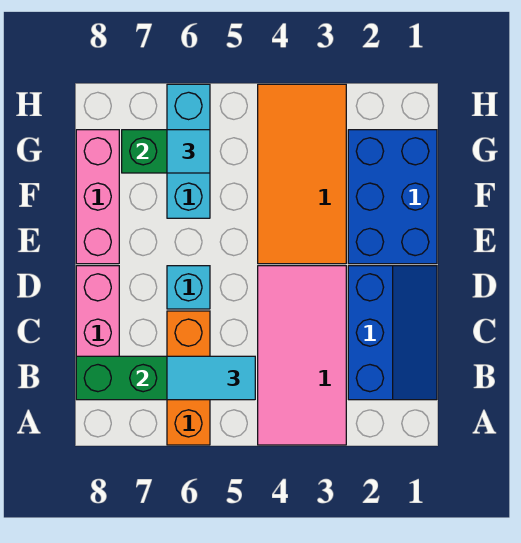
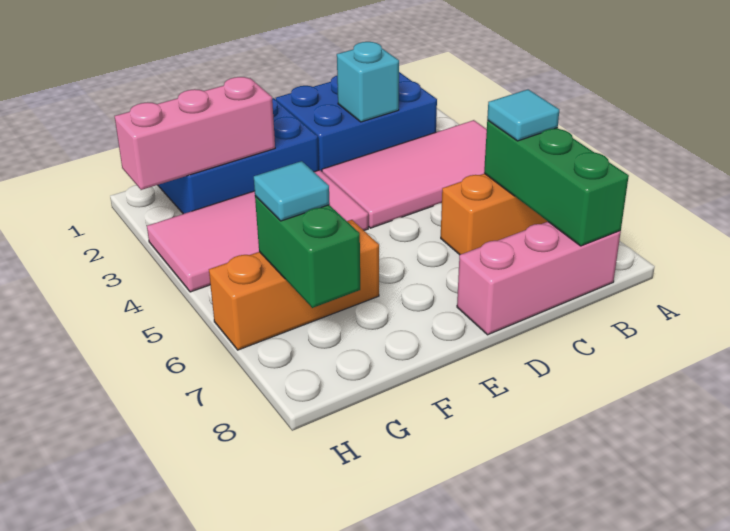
blue slope B1:D2 level 1 top 2 -> blue brick B1:D2 level 1
cyan tile B5:B6 level 3 -> cyan tile B6 level 3
cyan brick D6 level 1 -> cyan brick C2 level 2
orange tile E3:H4 level 1 -> pink tile E3:H4 level 1
pink brick E8:G8 level 1 -> pink brick F2:H2 level 2
cyan brick F6:H6 level 1 -> orange brick F6:H6 level 1

